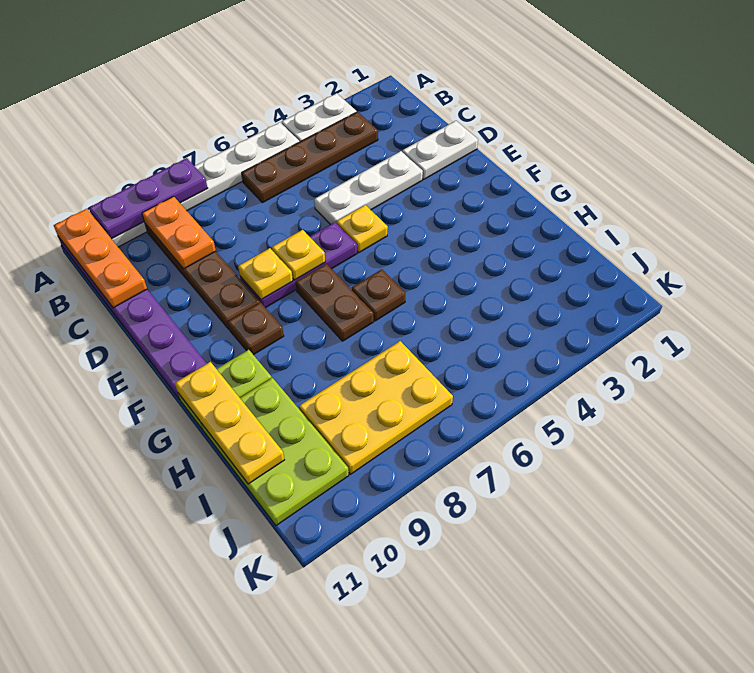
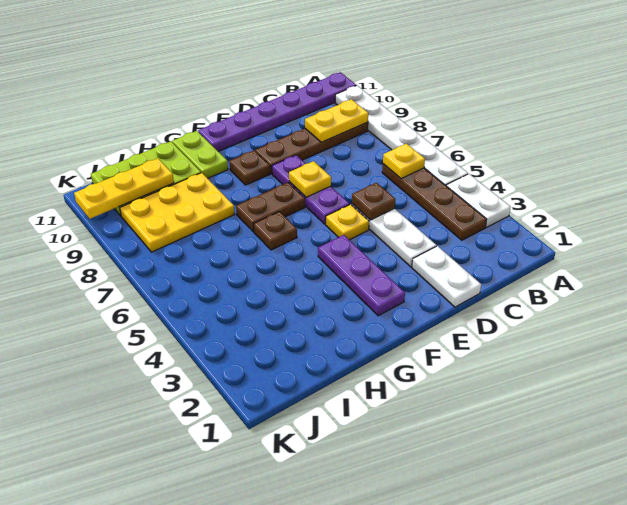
purple plate A8:A10 level 2 -> purple plate F2:F4 level 1
orange plate A11:C11 level 2 -> none
orange plate B9:C9 level 2 -> yellow plate B9:C9 level 2
none -> brown plate D5 level 2
yellow plate E8 level 2 -> yellow plate B6 level 2
yellow plate G11:I11 level 2 -> yellow plate I10:K10 level 2
yellow plate I7:J9 level 1 -> yellow plate H8:J9 level 1

